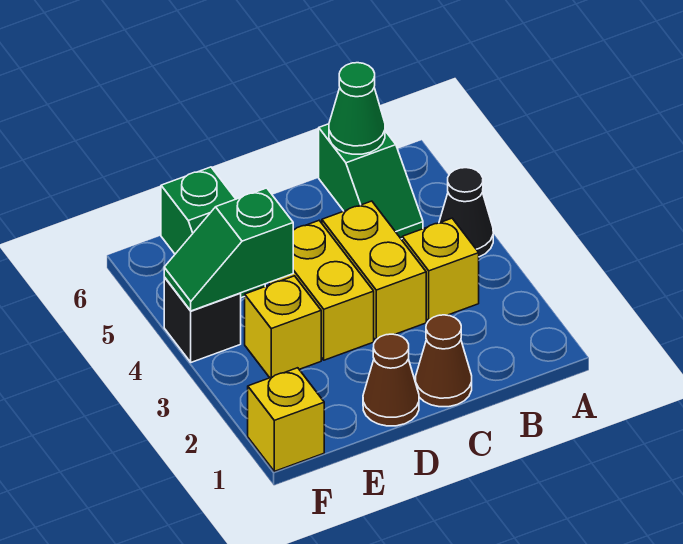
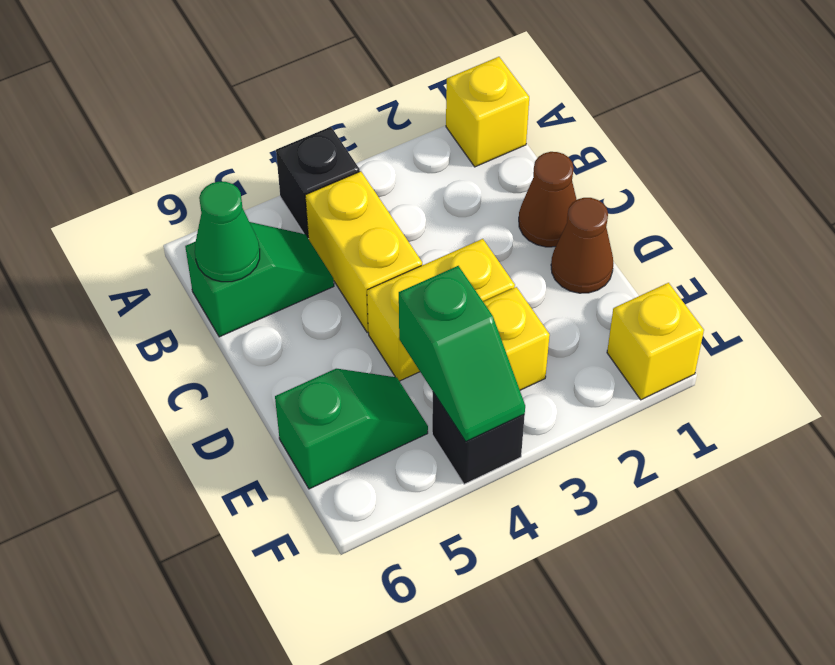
black cone A4 level 1 -> black brick A4 level 1
yellow brick B3 level 1 -> yellow brick A1 level 1
yellow brick C3:C4 level 1 -> yellow brick B4:C4 level 1

